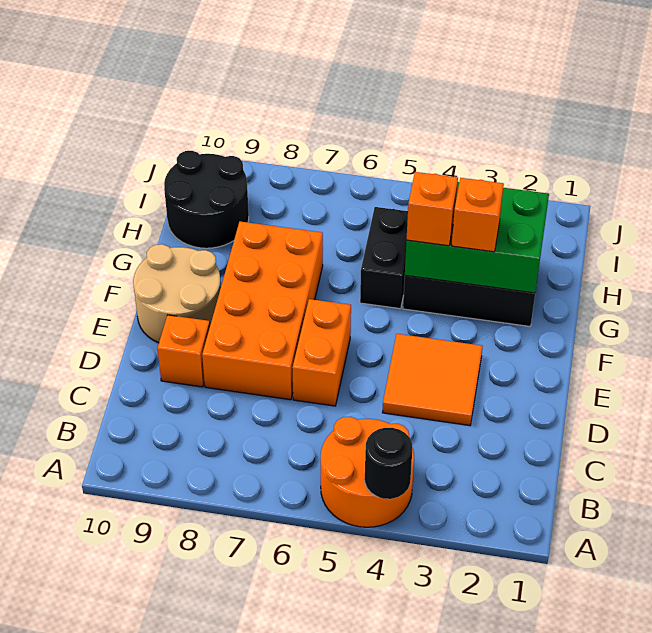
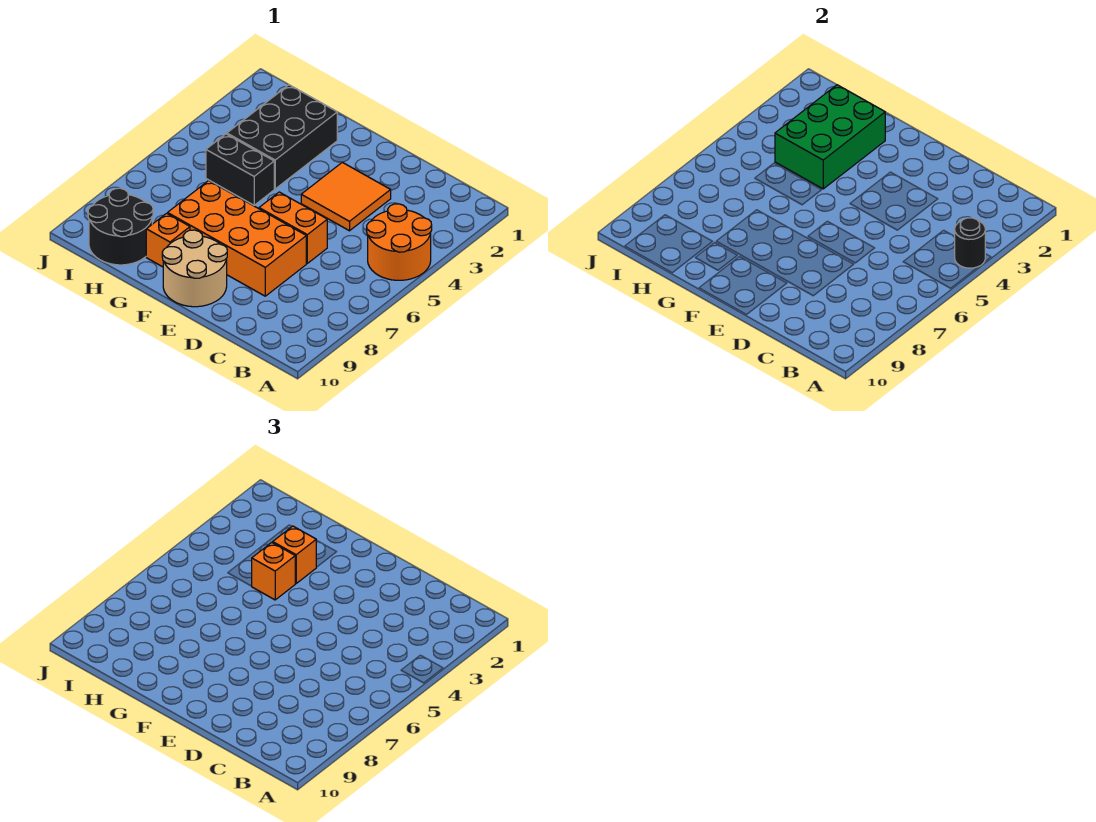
orange brick D9 level 1 -> orange brick G9 level 1

